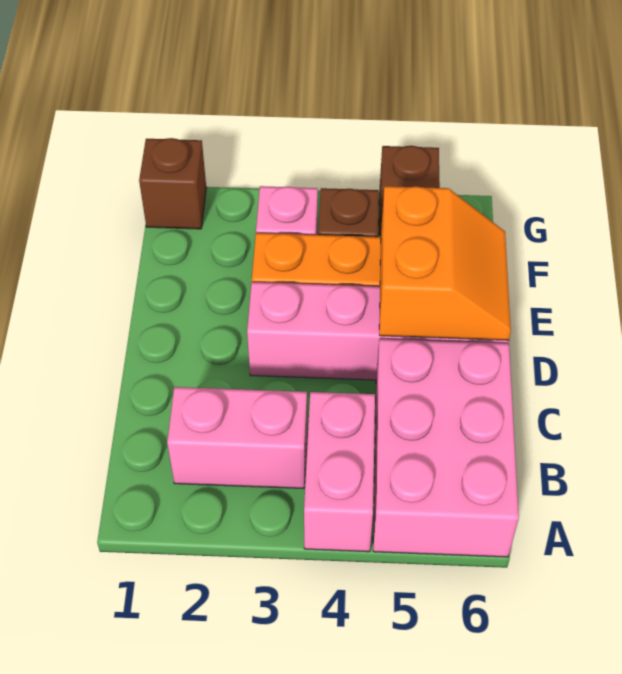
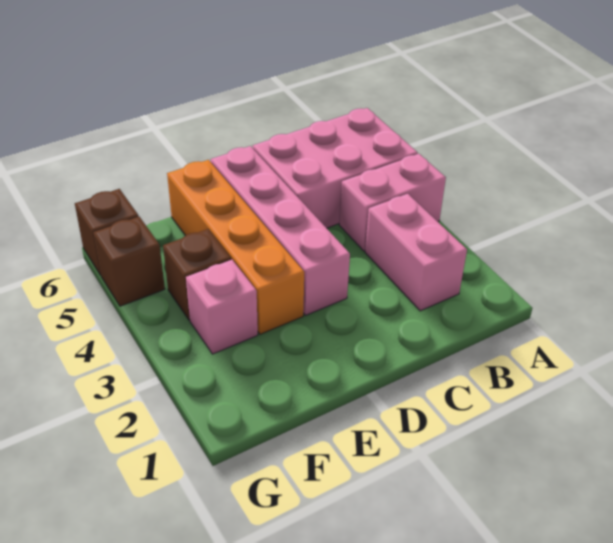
orange slope D5:E6 level 2 top 5 -> none
brown brick G1 level 1 -> brown brick G6 level 1

